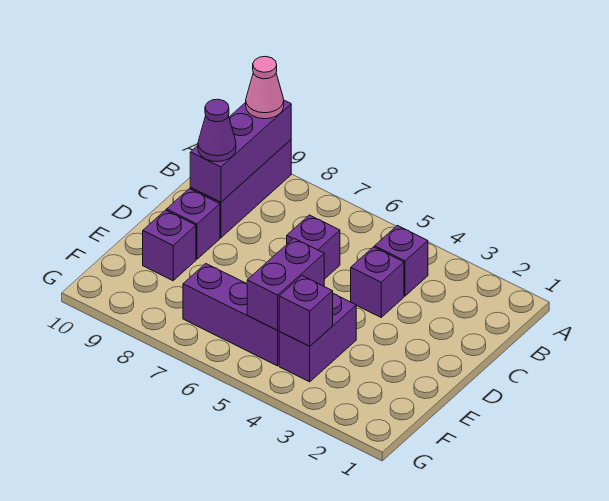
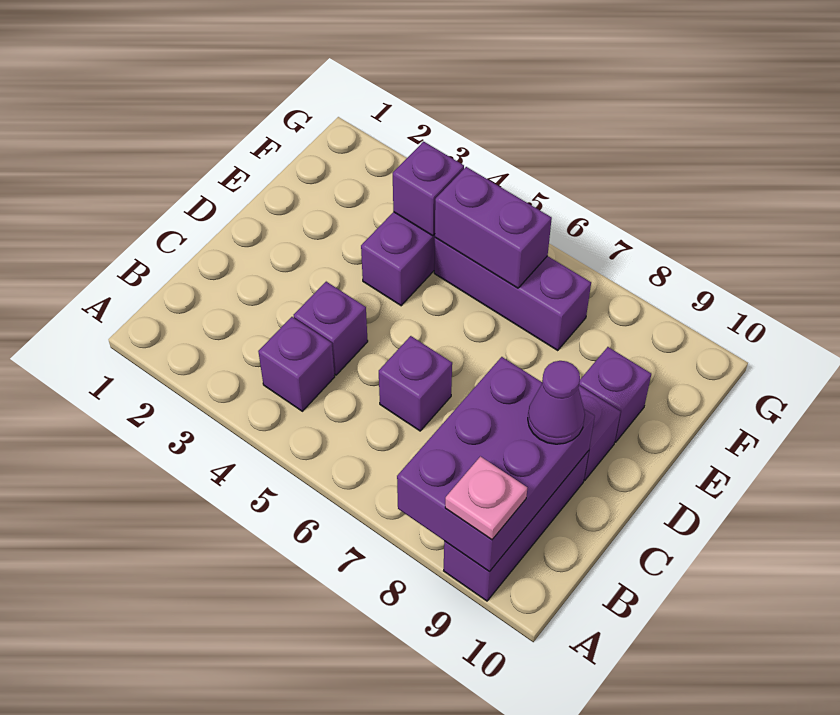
purple brick A9:C9 level 2 -> purple brick A8:C9 level 2
pink cone A9 level 3 -> pink plate A9 level 3
purple brick E5:F5 level 2 -> purple brick F5:F6 level 2

